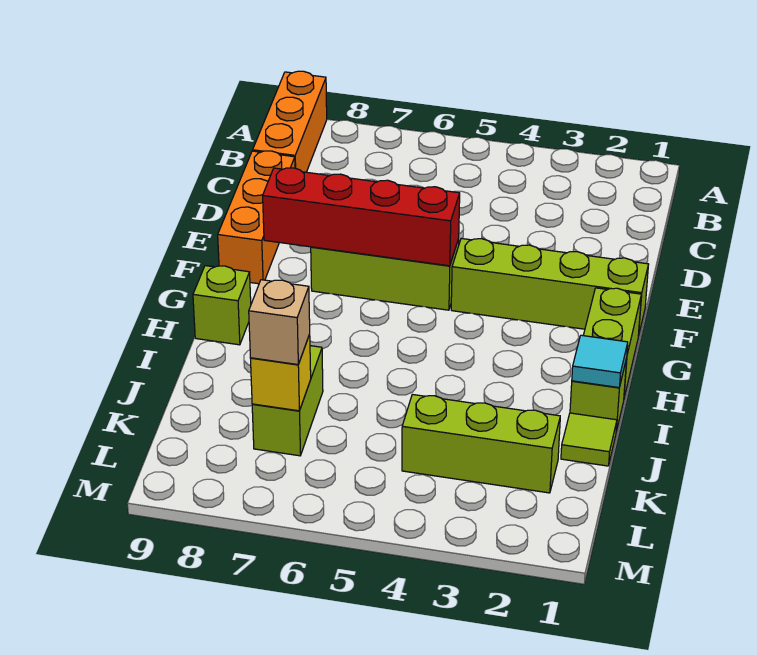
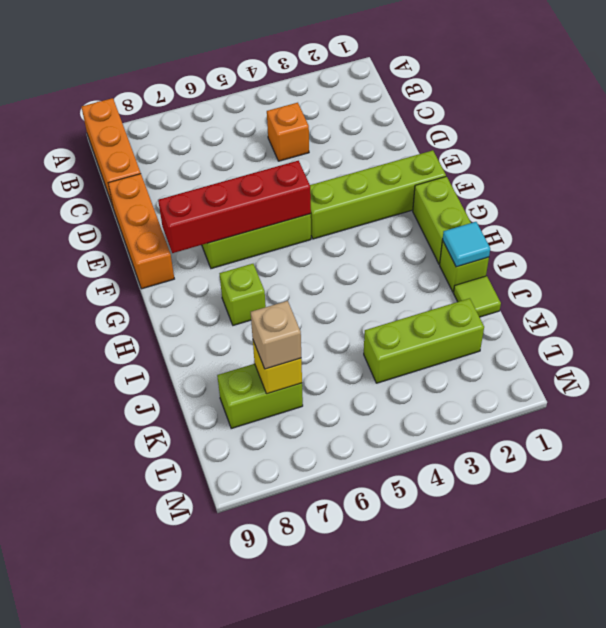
none -> orange brick C4 level 1
lime brick H9 level 1 -> lime brick H7 level 1
lime brick J7:K7 level 1 -> lime brick K7:K8 level 1

